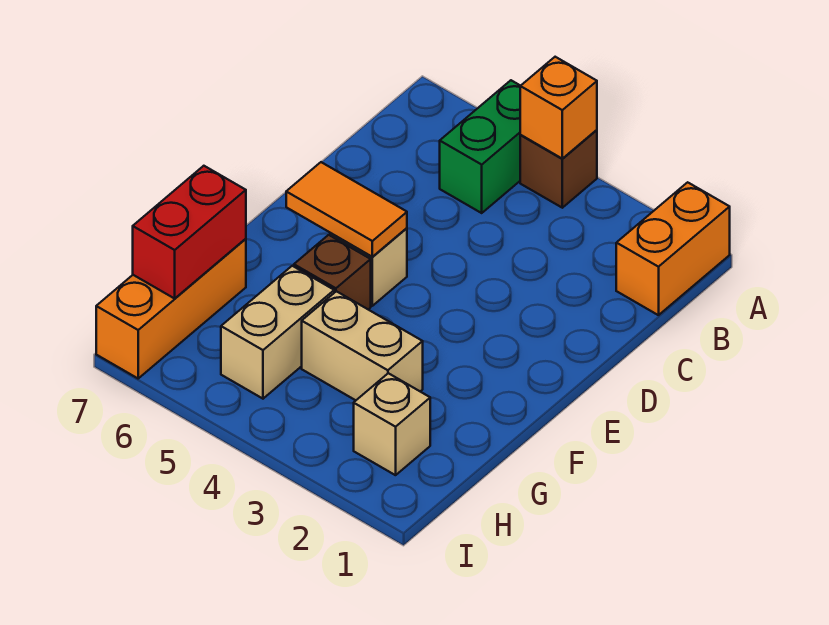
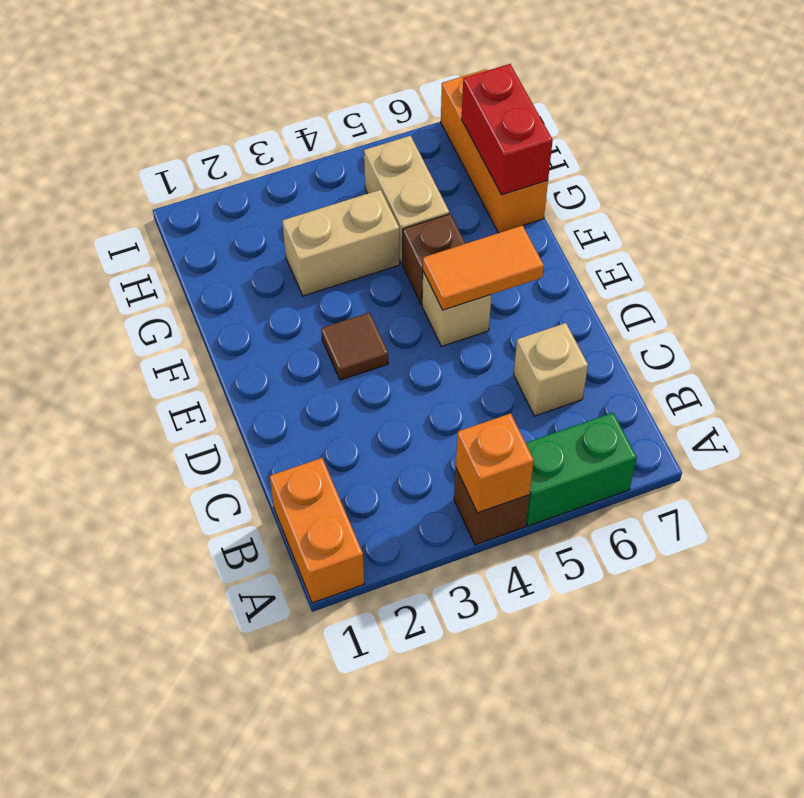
green brick A5:B5 level 1 -> green brick A5:A6 level 1
none -> brown tile E3 level 1
tan brick H2 level 1 -> tan brick C6 level 1

